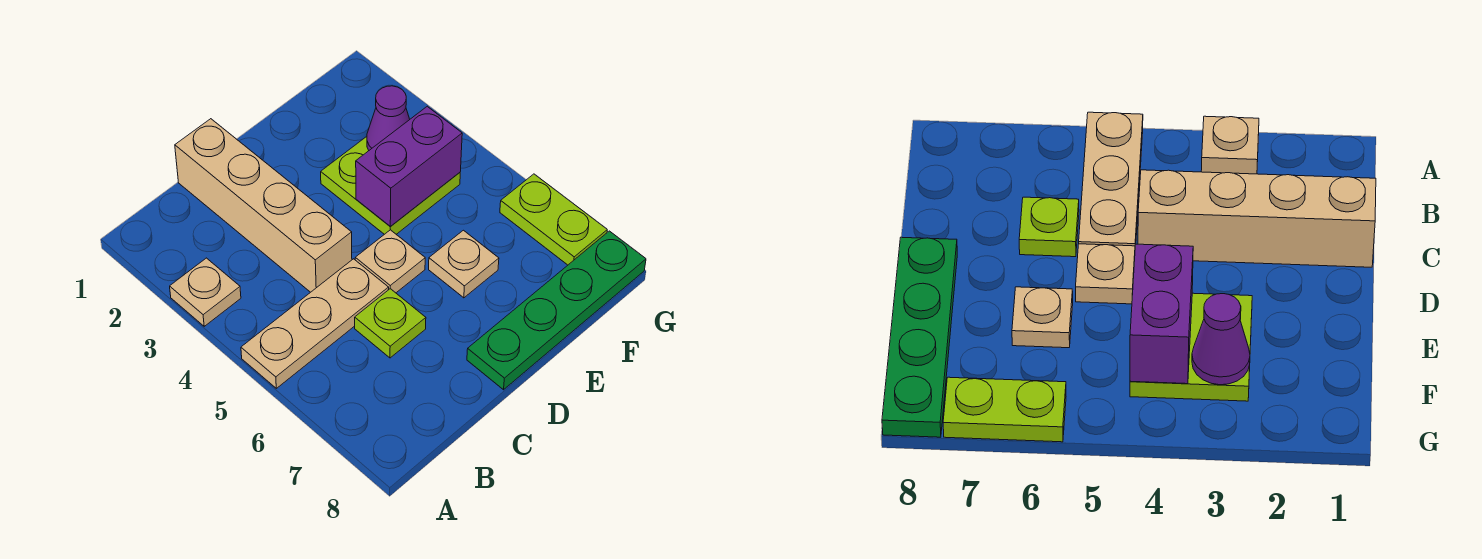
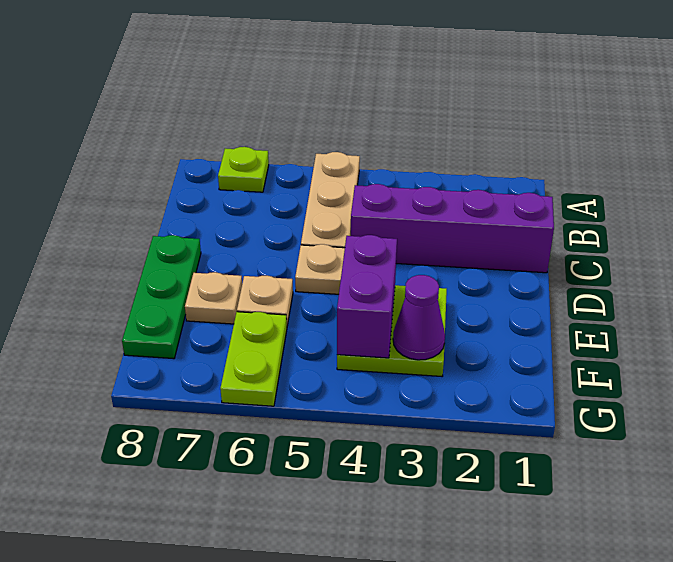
tan plate A3 level 1 -> tan plate E7 level 1
tan brick C1:C4 level 1 -> purple brick C1:C4 level 1
lime plate C6 level 1 -> lime plate A7 level 1
green plate D8:G8 level 1 -> green plate D8:F8 level 1
lime plate G6:G7 level 1 -> lime plate F6:G6 level 1

